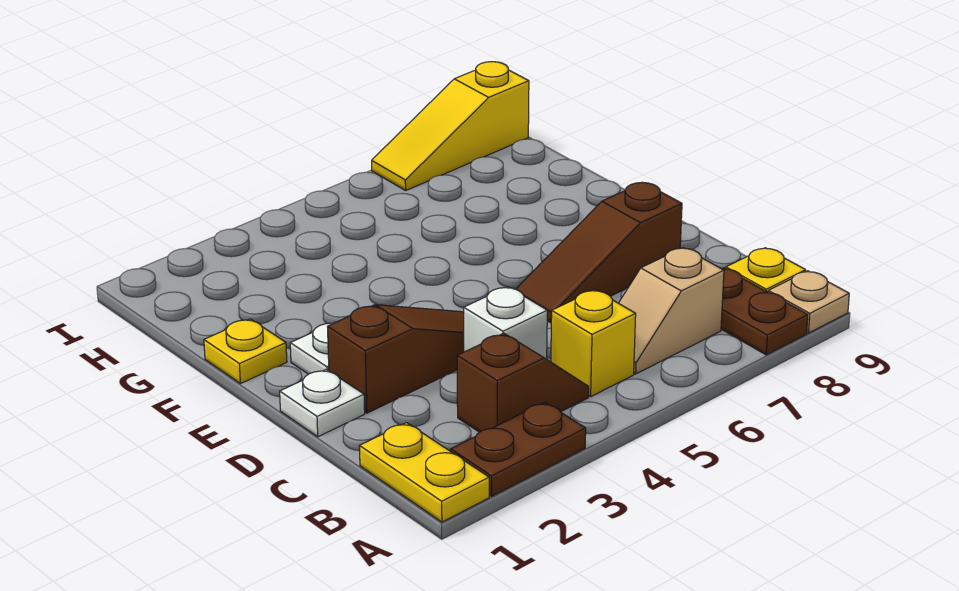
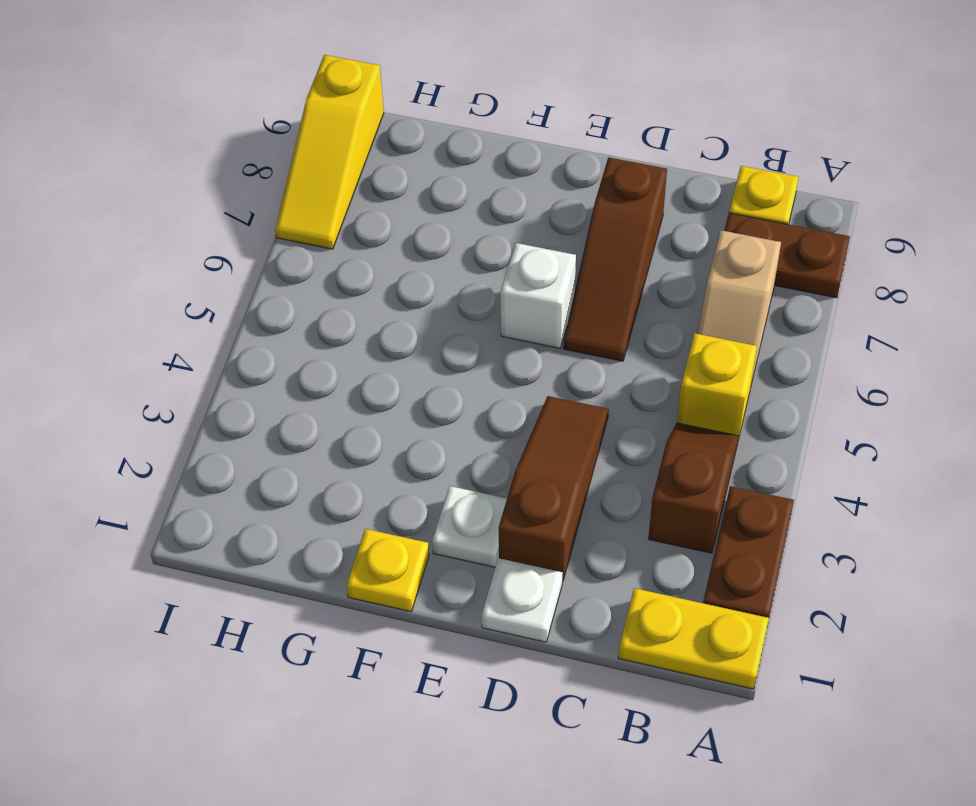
tan plate A9 level 1 -> none
white brick C4 level 1 -> white brick E6 level 1

